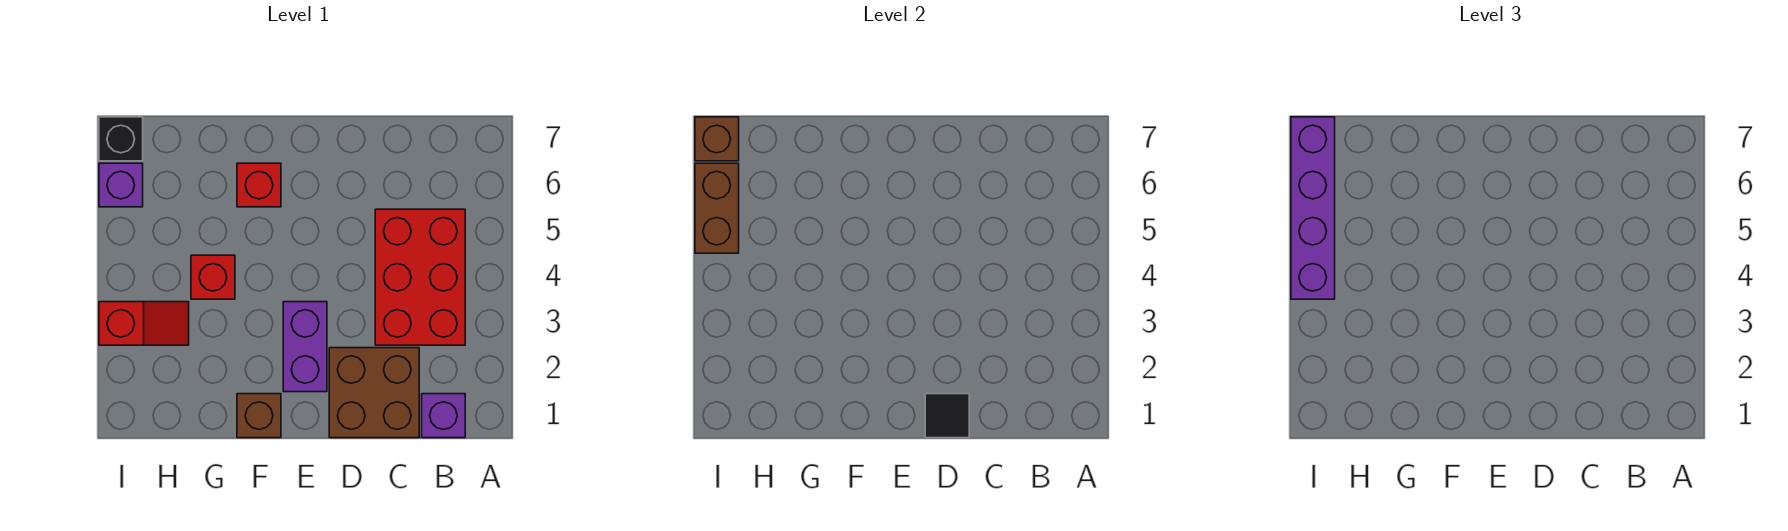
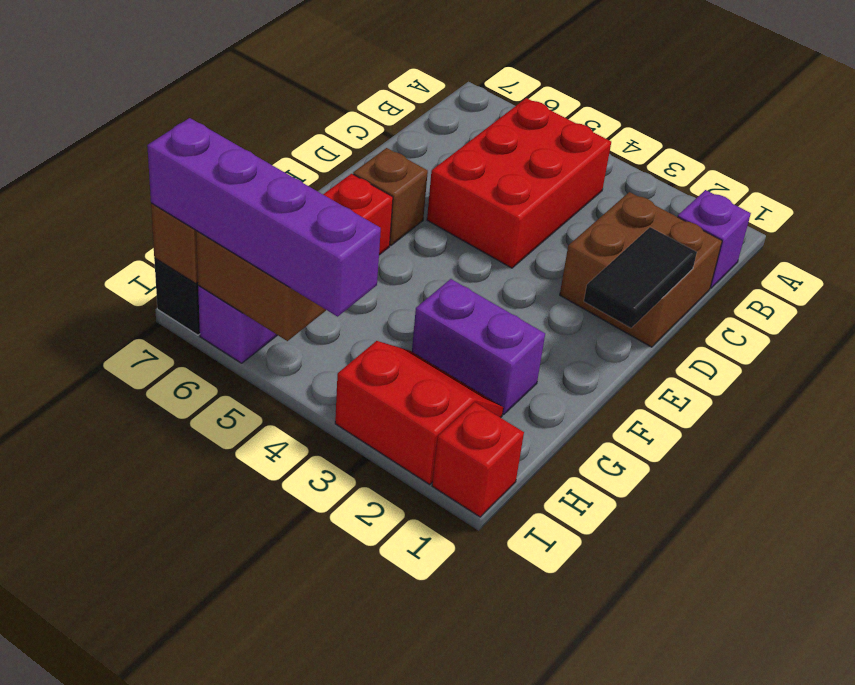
red brick B3:C5 level 1 -> red brick B4:D5 level 1
black tile D1 level 2 -> black tile D1:E1 level 2
purple brick E2:E3 level 1 -> purple brick G2:G3 level 1
brown brick F1 level 1 -> brown brick E6 level 1
red brick G4 level 1 -> red brick I1 level 1
red slope H3:I3 level 1 top I -> red slope H2:I3 level 1 top I

